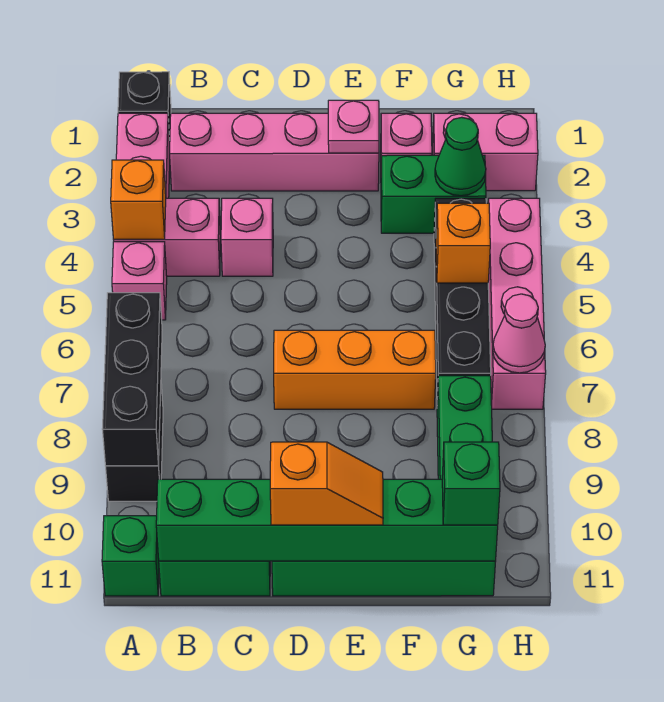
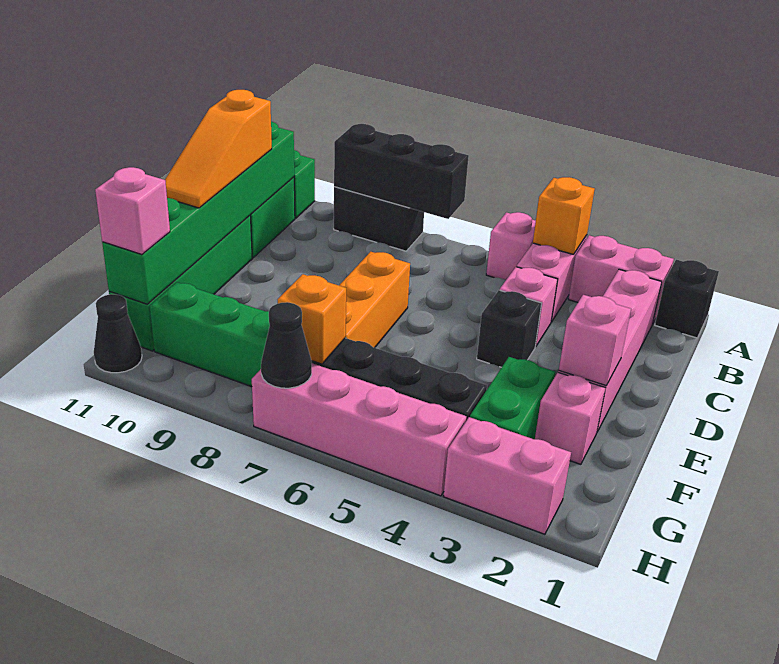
none -> black brick D4 level 1
orange slope D11:E11 level 3 top D -> orange slope C11:E11 level 3 top C
pink plate E2 level 2 -> pink brick E2 level 2
pink brick G2:H2 level 1 -> pink brick H2:H3 level 1
green cone G3 level 2 -> none
orange brick G5 level 2 -> orange brick G7 level 2
green brick G11 level 3 -> pink brick G11 level 3
pink cone H7 level 2 -> black cone H7 level 2
none -> black cone H11 level 1

